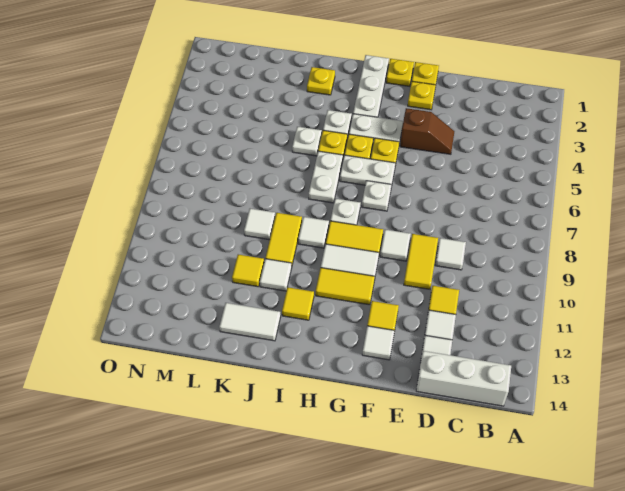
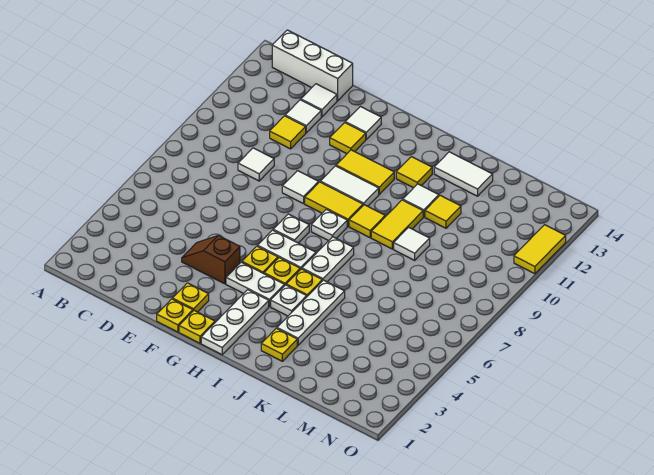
yellow tile E9:E10 level 1 -> yellow tile O11:O12 level 1
white tile I9 level 1 -> yellow tile I9 level 1
white plate J5 level 1 -> white plate J3:J5 level 1

